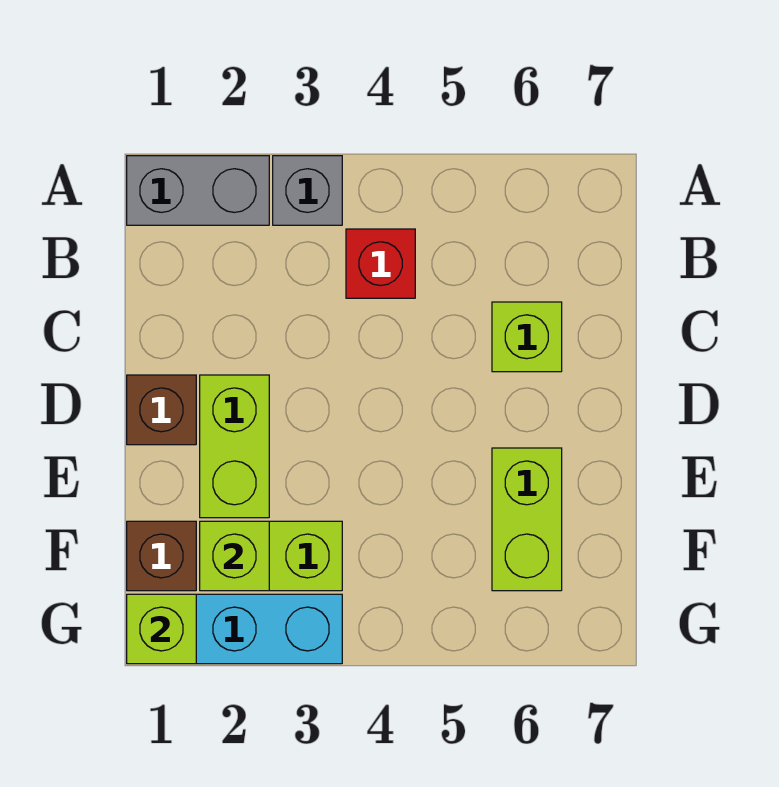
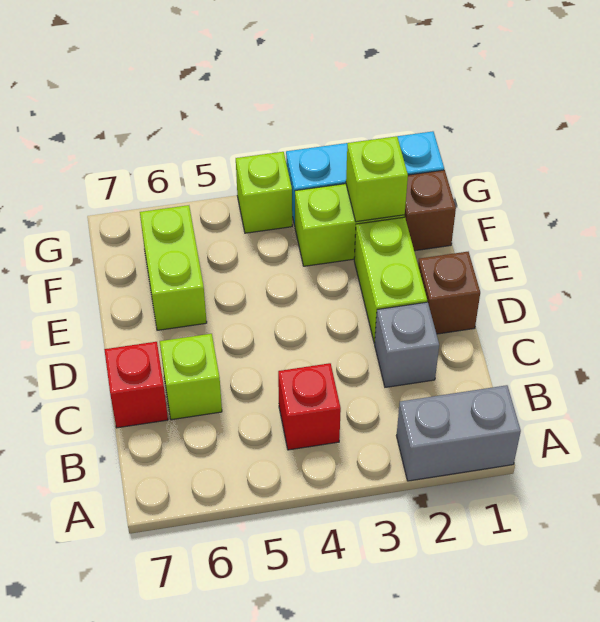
grey brick A3 level 1 -> grey brick C2 level 1
none -> red brick C7 level 1
lime brick G1 level 2 -> lime brick G4 level 1

